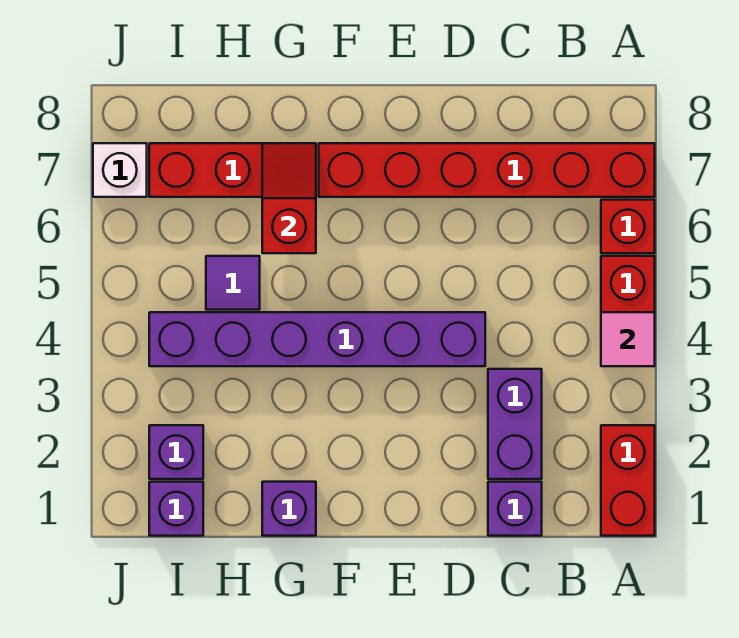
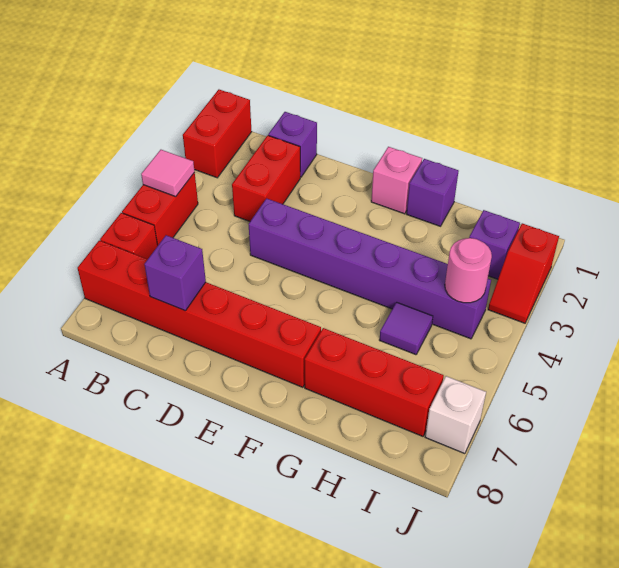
purple brick C2:C3 level 1 -> red brick C2:C3 level 1
none -> pink brick F1 level 1
red slope G6:G7 level 2 top 6 -> red slope J2:J3 level 1 top 2
purple brick I1 level 1 -> purple brick C7 level 2
none -> pink round brick I4 level 2

